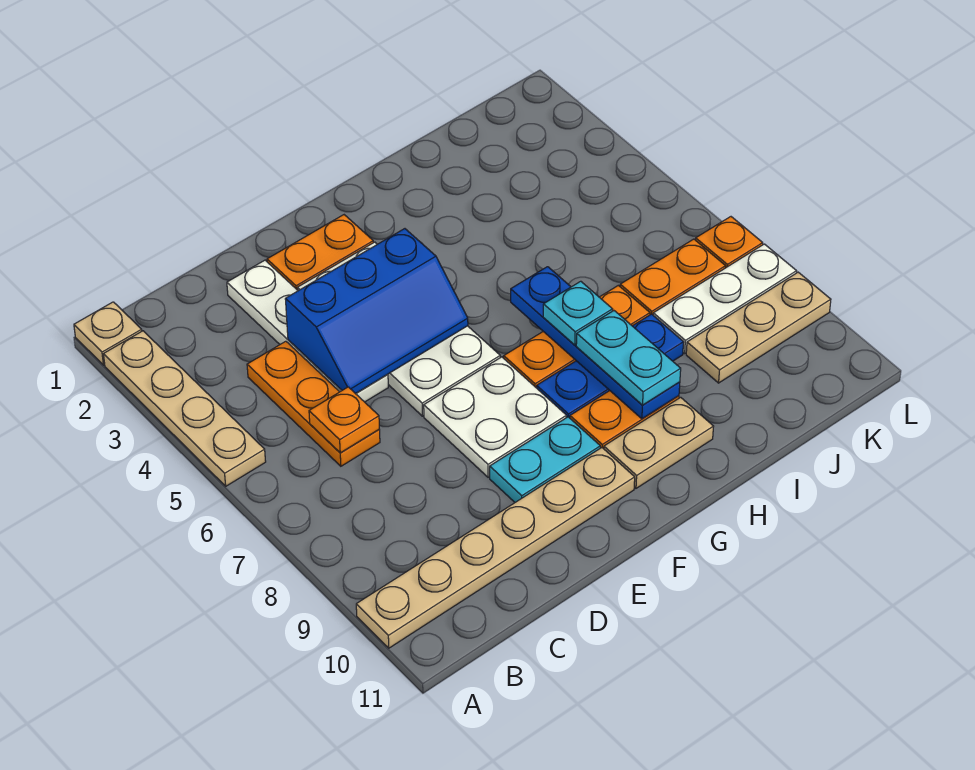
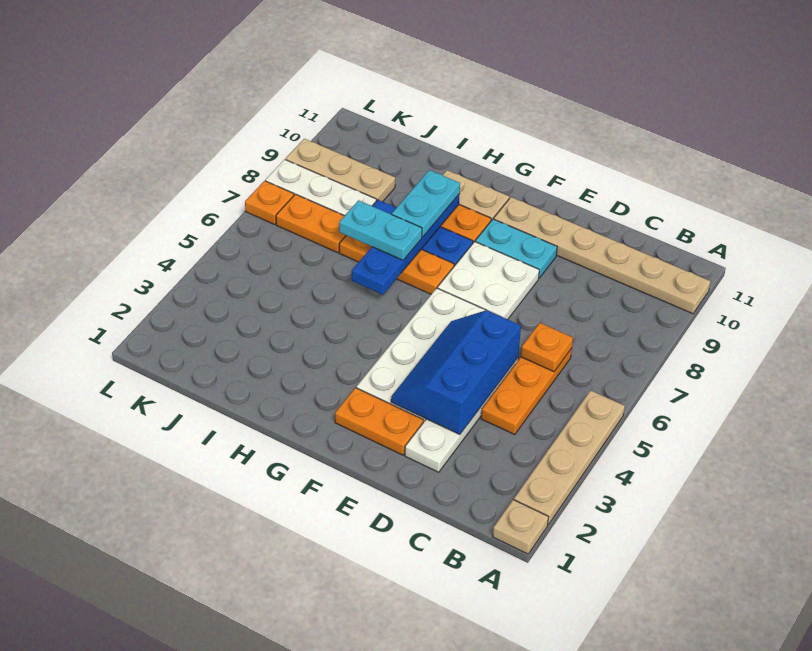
blue slope D4:F5 level 2 top 4 -> blue slope D3:E5 level 2 top D
cyan plate H7 level 3 -> cyan plate H7:I7 level 3

